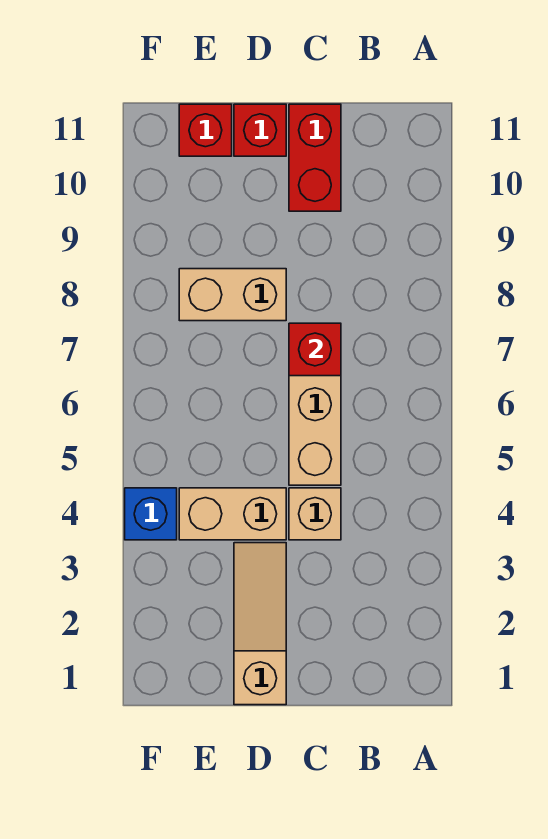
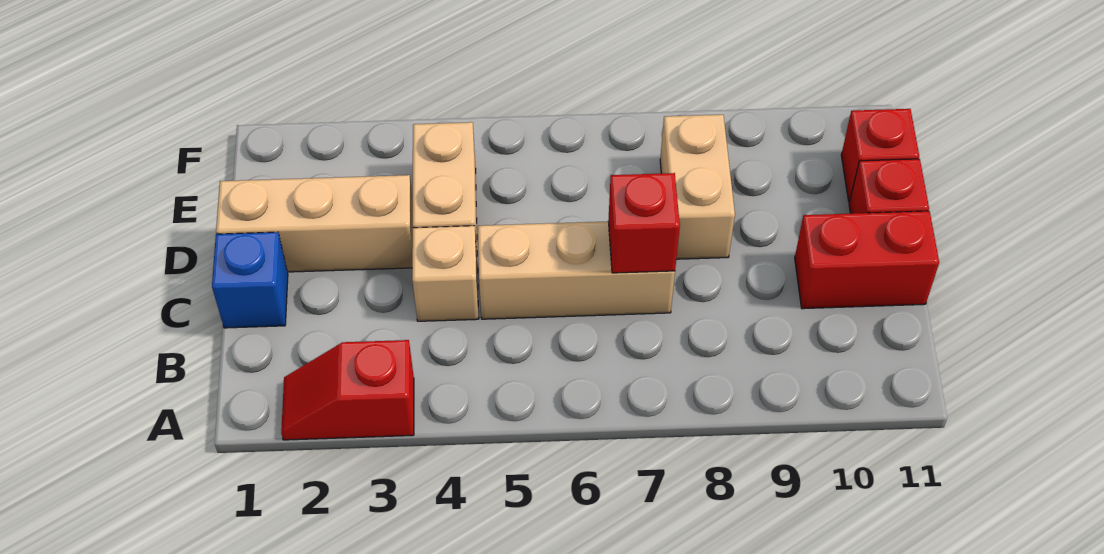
none -> red slope A2:A3 level 1 top 3
tan slope D1:D3 level 1 top 1 -> tan brick D1:D3 level 1
blue brick F4 level 1 -> blue brick C1 level 1

